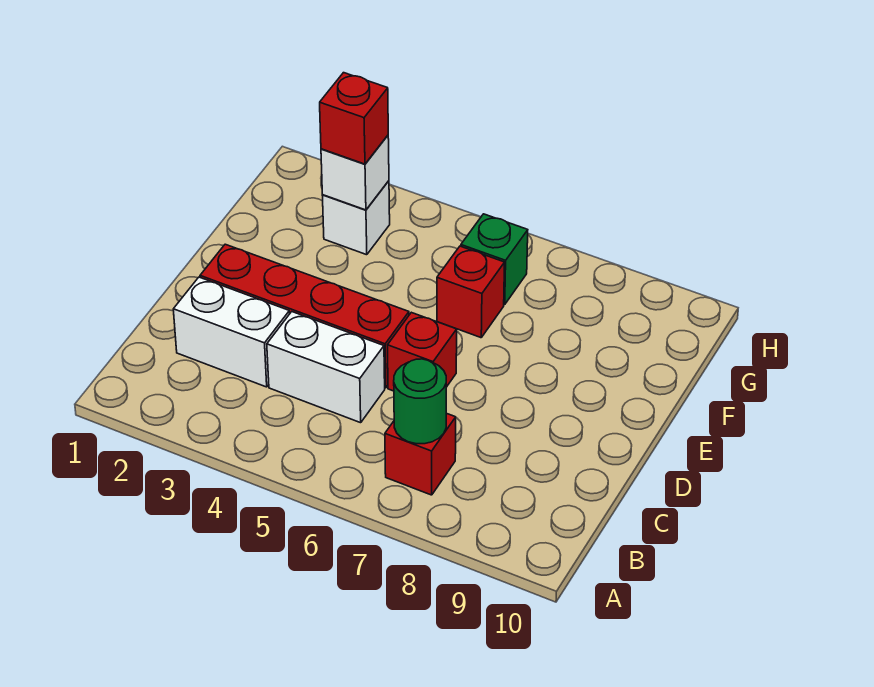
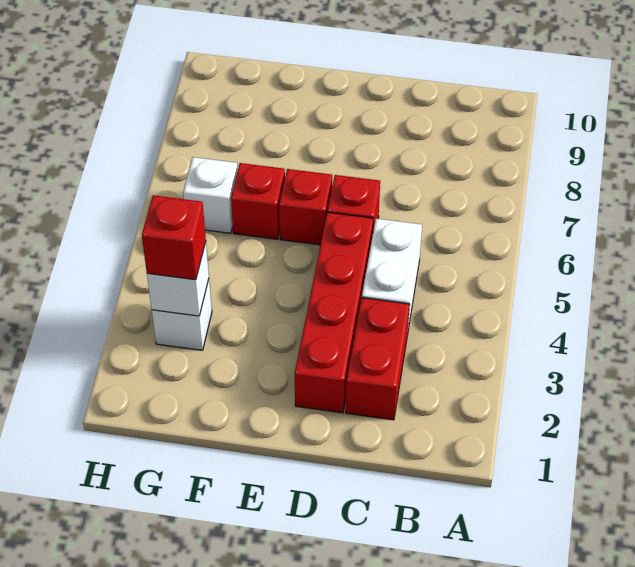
red brick B7 level 1 -> red brick E6 level 1
green round brick B7 level 2 -> none
white brick C2:C3 level 1 -> red brick C2:C3 level 1
green brick G6 level 1 -> white brick G6 level 1

